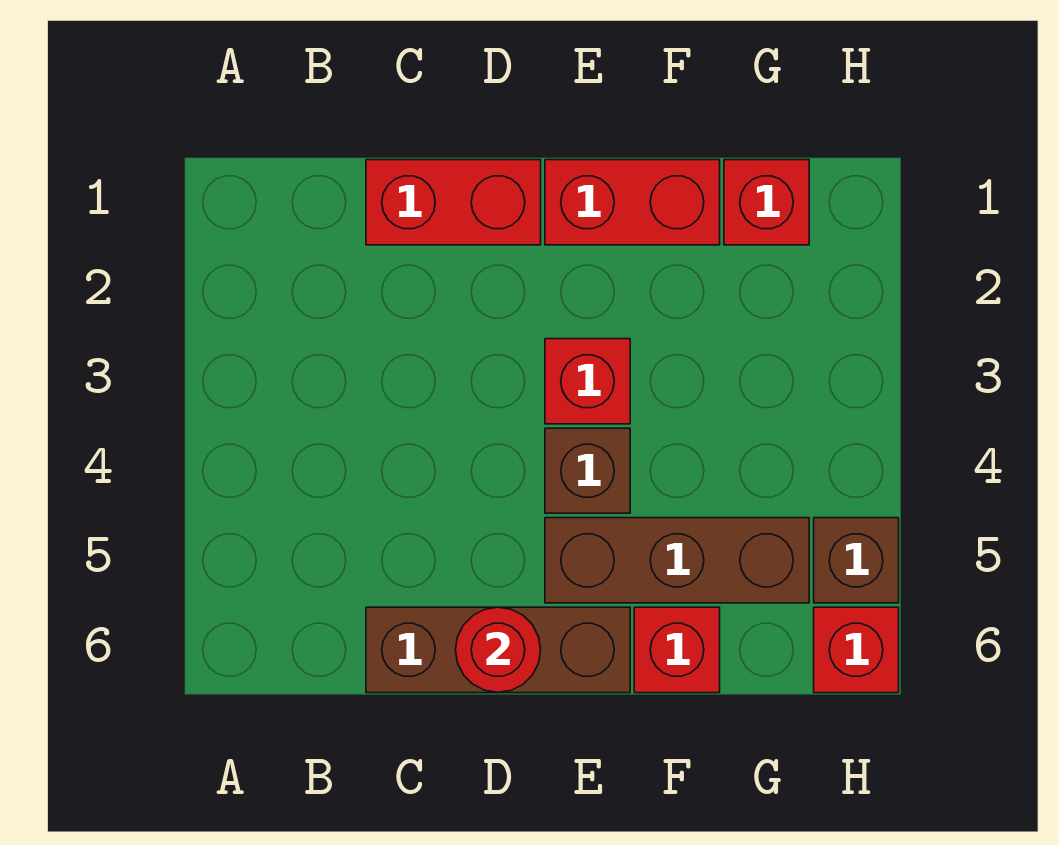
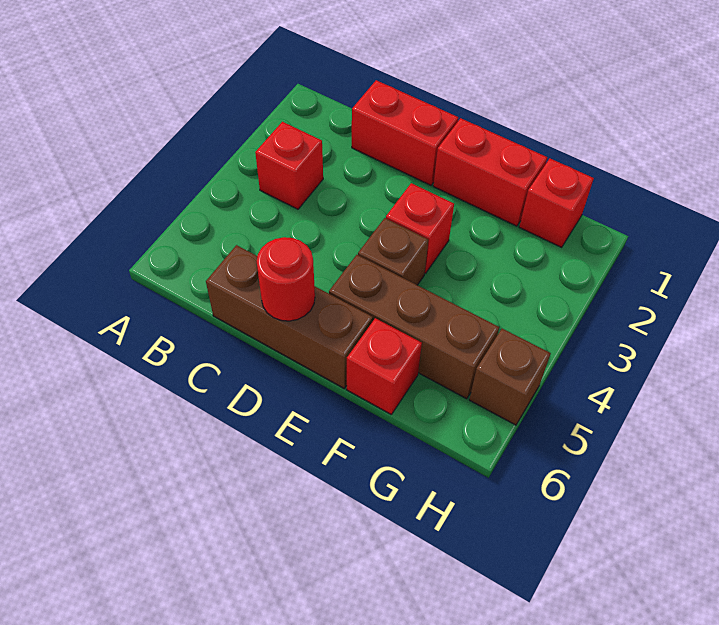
red brick H6 level 1 -> red brick B3 level 1

